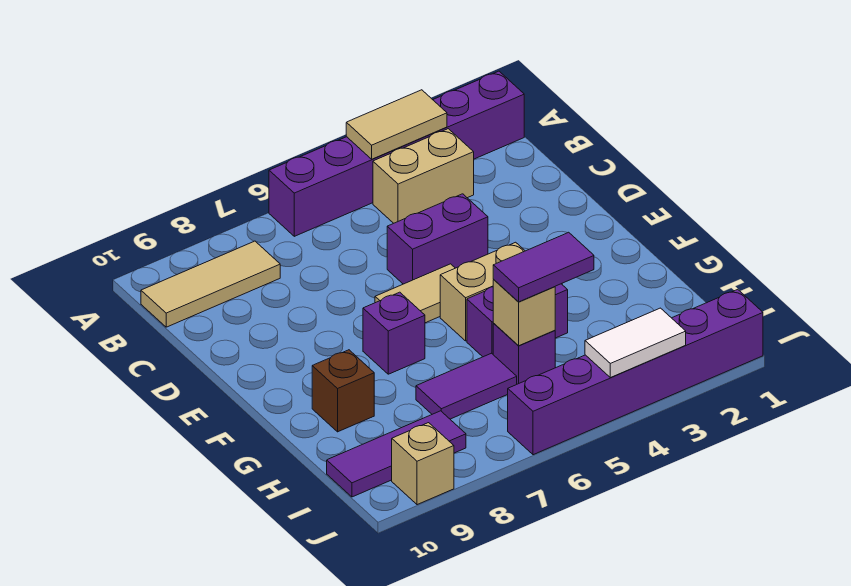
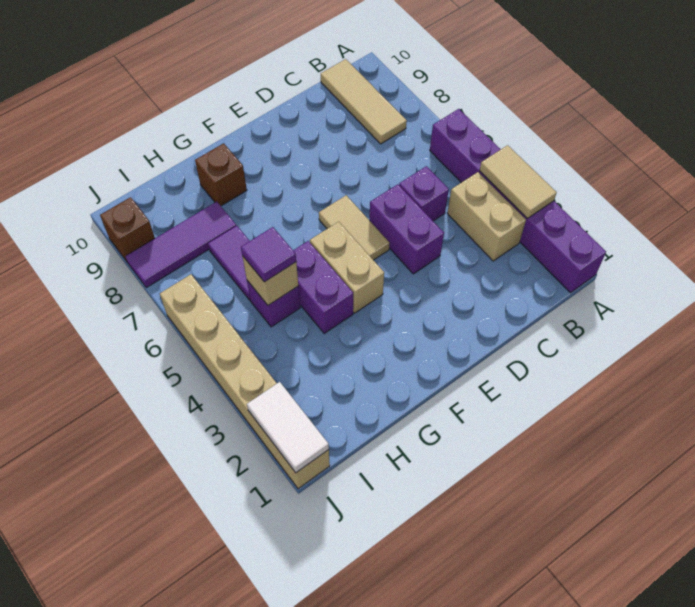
purple brick F7 level 1 -> purple brick C5 level 1
purple tile H4:H5 level 3 -> purple tile H5 level 3
purple tile I8:I10 level 1 -> purple tile H8:J8 level 1
purple brick J1:J6 level 1 -> tan brick J1:J6 level 1
white tile J3:J4 level 2 -> white tile J1:J2 level 2
tan brick J9 level 1 -> brown brick J9 level 1

